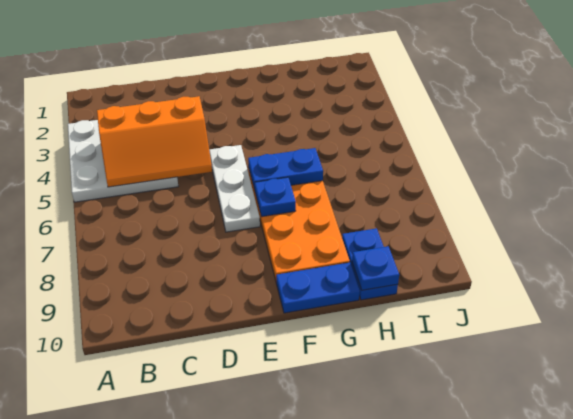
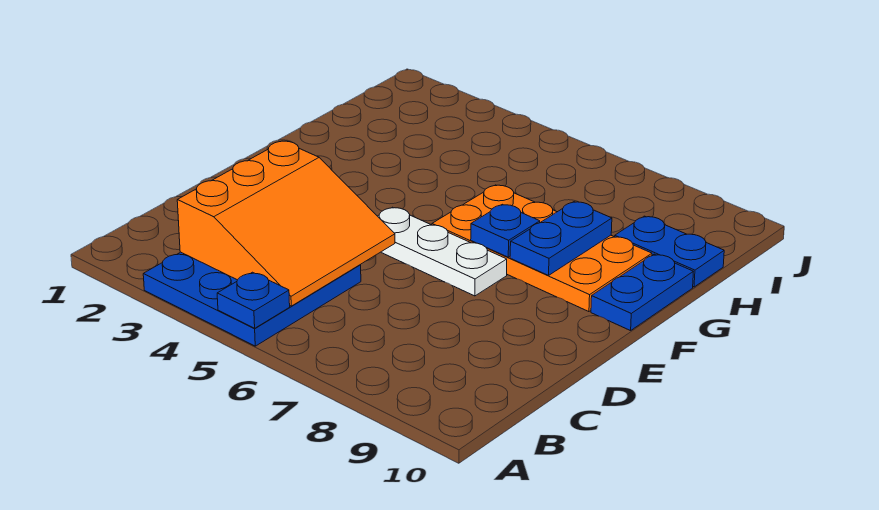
white plate A3:C5 level 1 -> blue plate A3:C5 level 1
orange slope B4:D5 level 2 top 4 -> orange slope B3:D5 level 2 top 3
blue plate F6:G6 level 2 -> blue plate F8:G8 level 2
blue plate H10 level 2 -> blue plate A5 level 2

